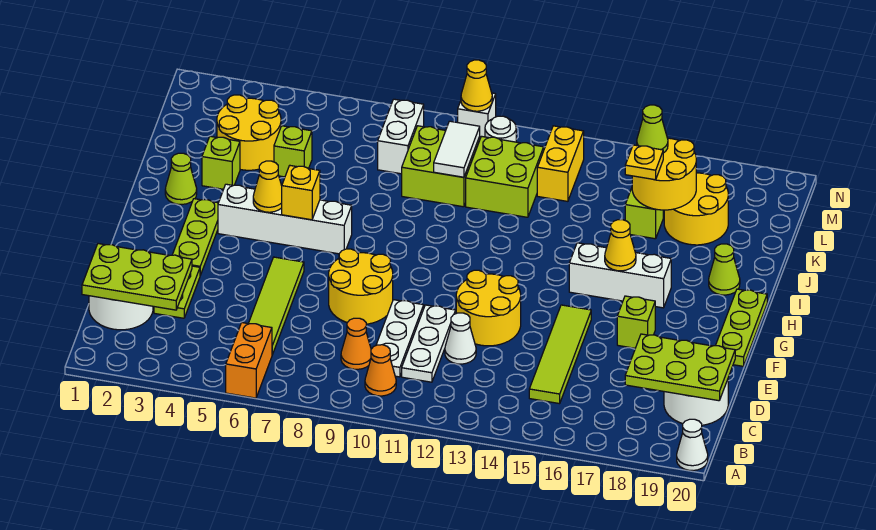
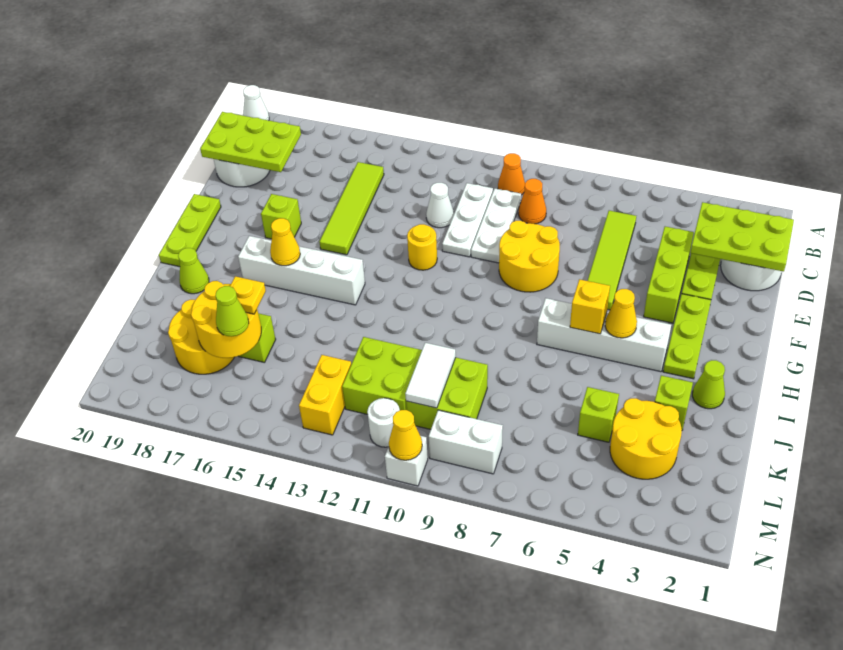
orange brick A6:B6 level 1 -> none
none -> lime brick D4:F4 level 1
yellow round brick E12:F13 level 1 -> yellow round brick F12 level 1
white brick H15:H17 level 1 -> white brick H14:H17 level 1
white brick L8:M8 level 1 -> white brick M8:M9 level 1

